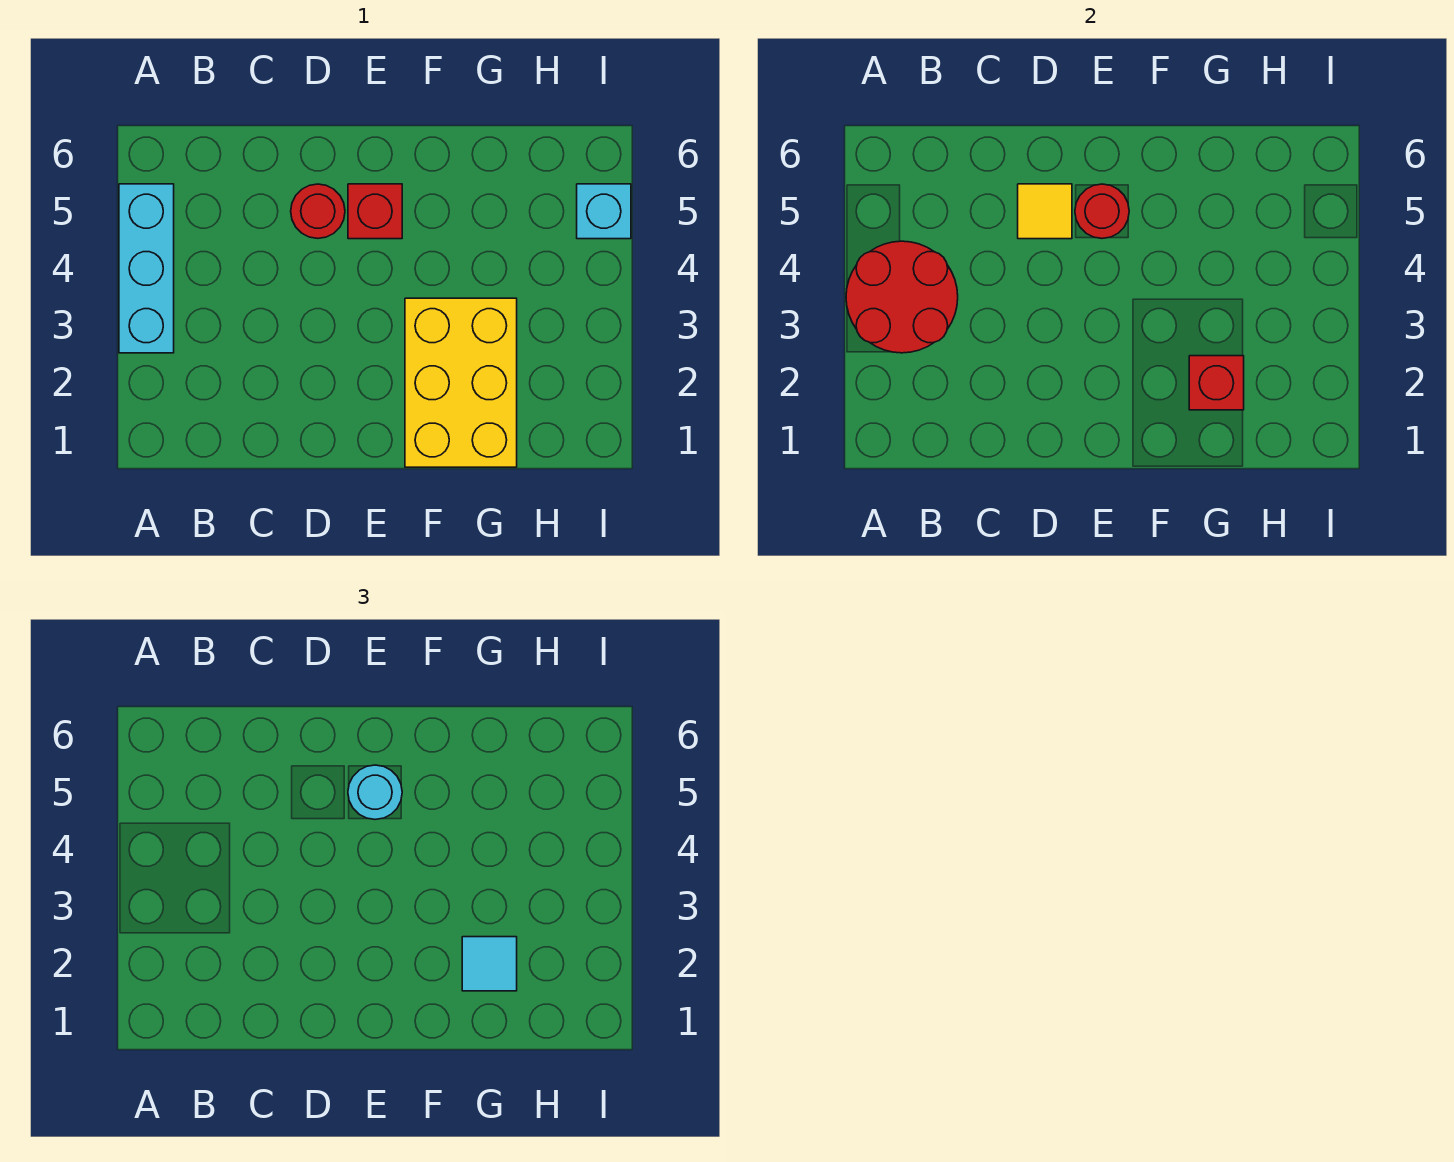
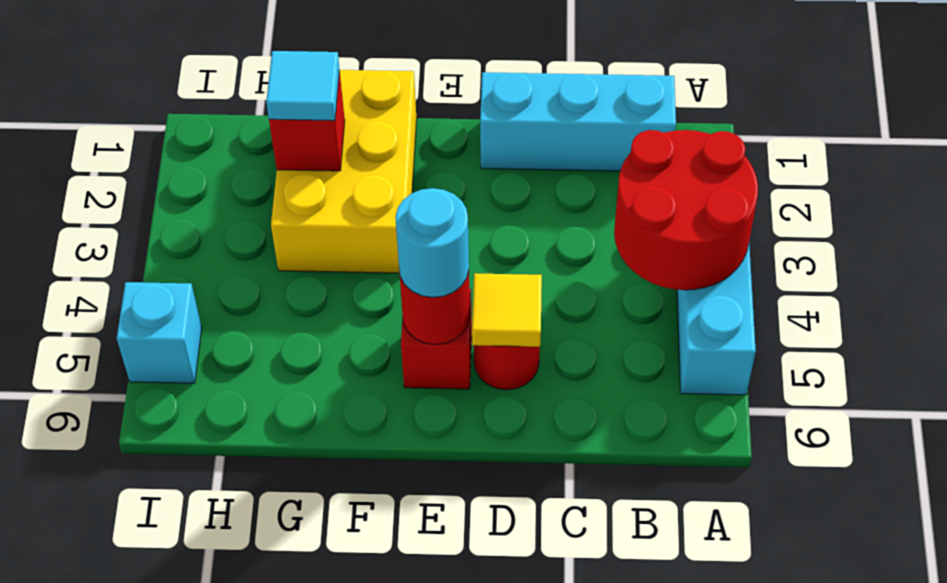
none -> cyan brick B1:D1 level 1

